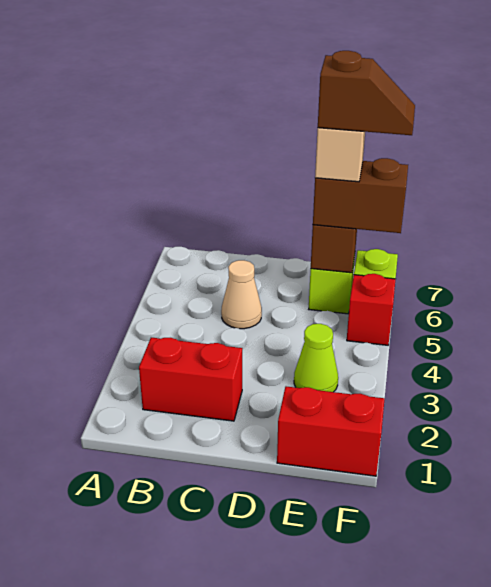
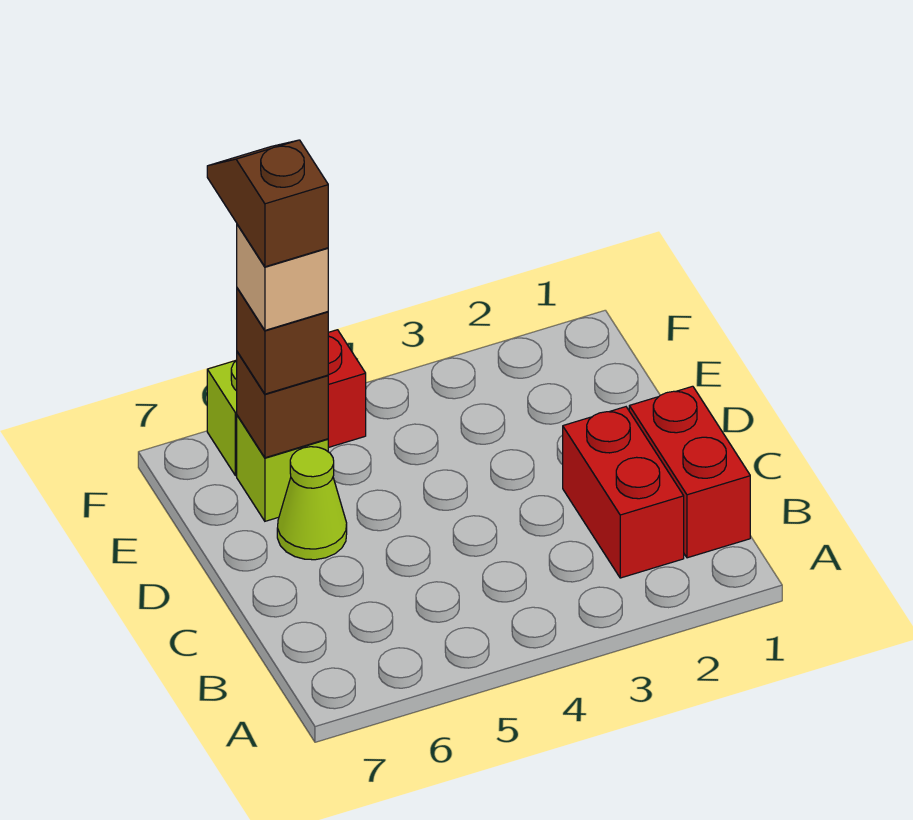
tan cone C5 level 1 -> none
red brick E1:F1 level 1 -> red brick B1:C1 level 1
lime cone E3 level 1 -> lime cone D6 level 1
brown brick E6:F6 level 3 -> brown brick E6 level 3

